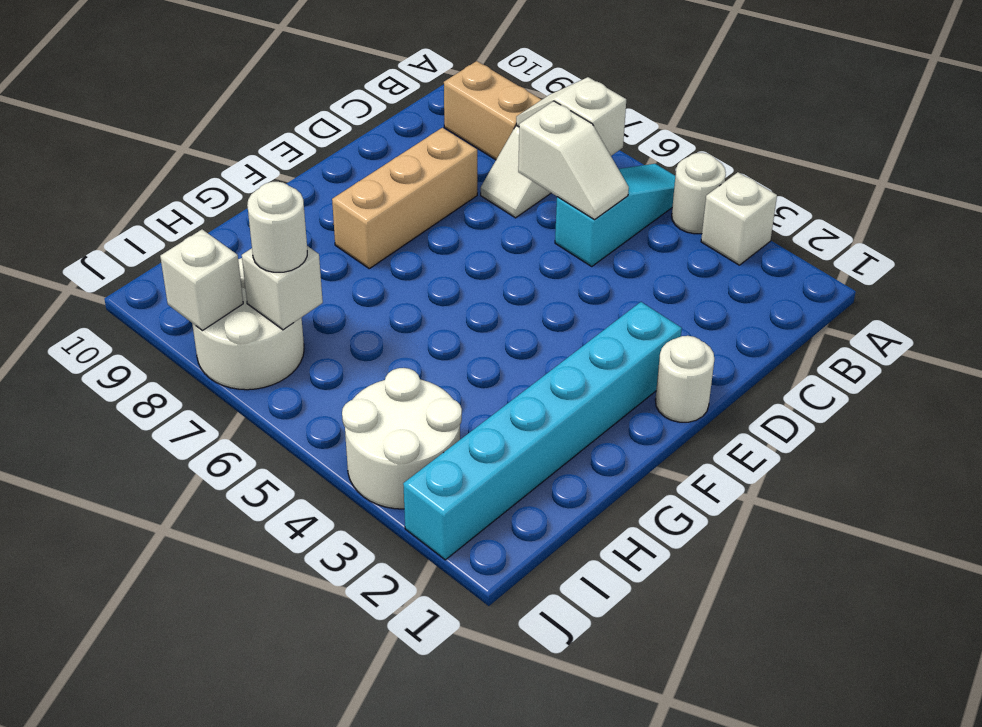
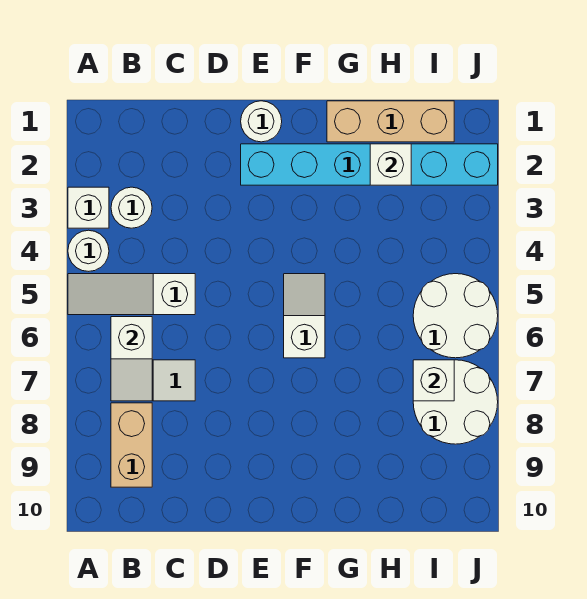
cyan slope A5:C5 level 1 top C -> white slope A5:C5 level 1 top C
white slope C5:C6 level 2 top 6 -> white slope F5:F6 level 1 top 6
tan brick D8:F8 level 1 -> tan brick G1:I1 level 1
white round brick I3:J4 level 1 -> white round brick I5:J6 level 1
white round brick I7 level 3 -> white round brick B3 level 1
white brick J8 level 2 -> white brick H2 level 2

